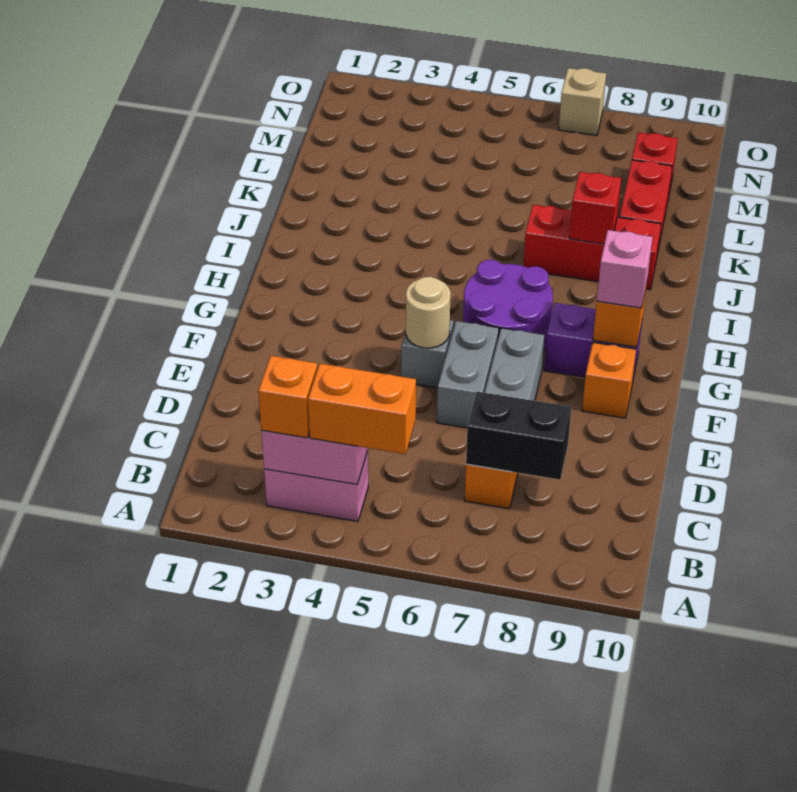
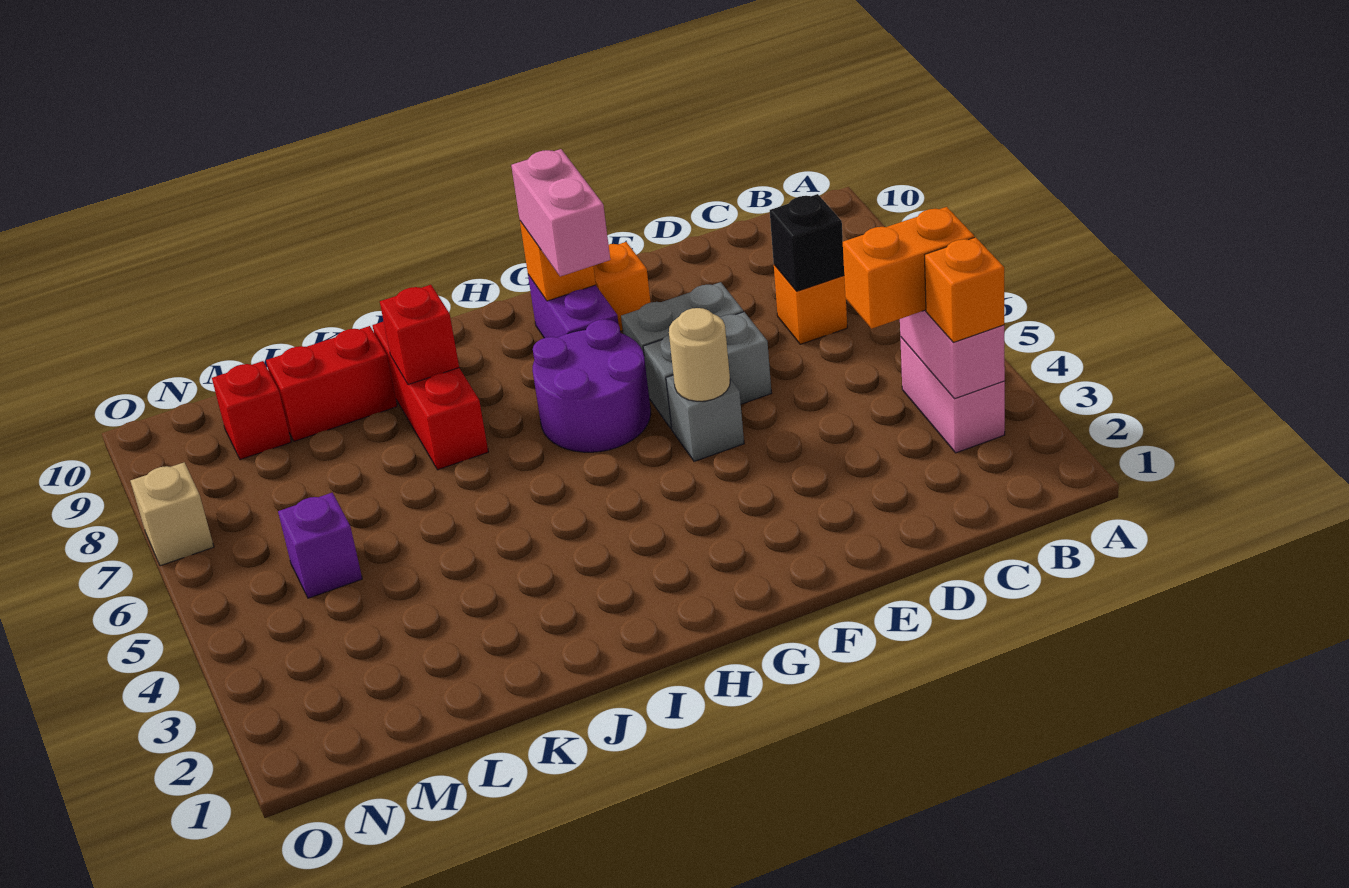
orange brick B4:B5 level 3 -> orange brick B4:C4 level 3
black brick C7:C8 level 2 -> black brick C7 level 2
pink brick G9 level 3 -> pink brick G8:G9 level 3
none -> purple brick M5 level 1

